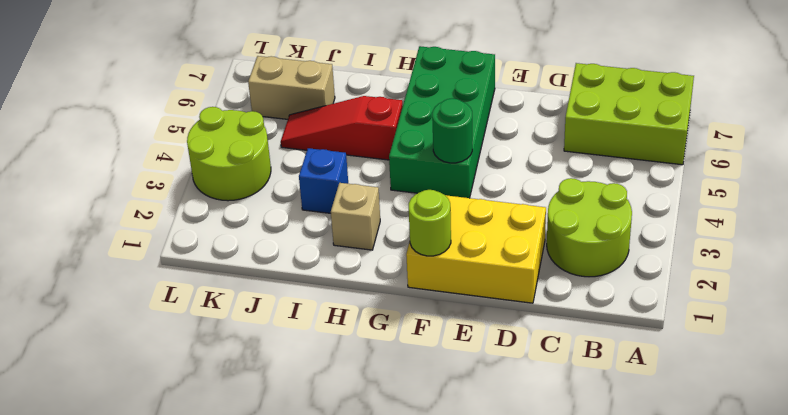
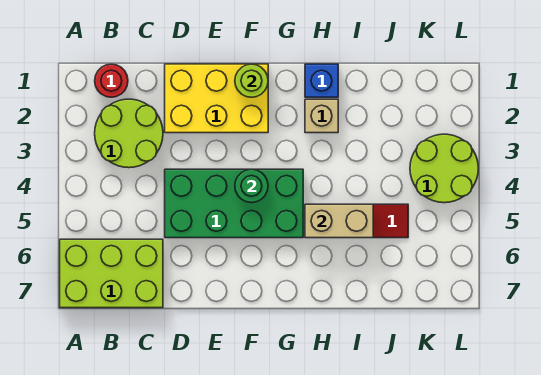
none -> red round brick B1 level 1
green brick F4:G7 level 1 -> green brick D4:G5 level 1
blue brick I3 level 1 -> blue brick H1 level 1
tan brick J6:K6 level 1 -> tan brick H5:I5 level 2

